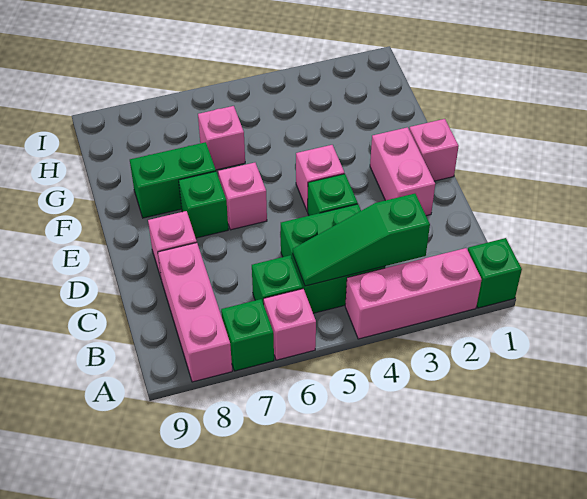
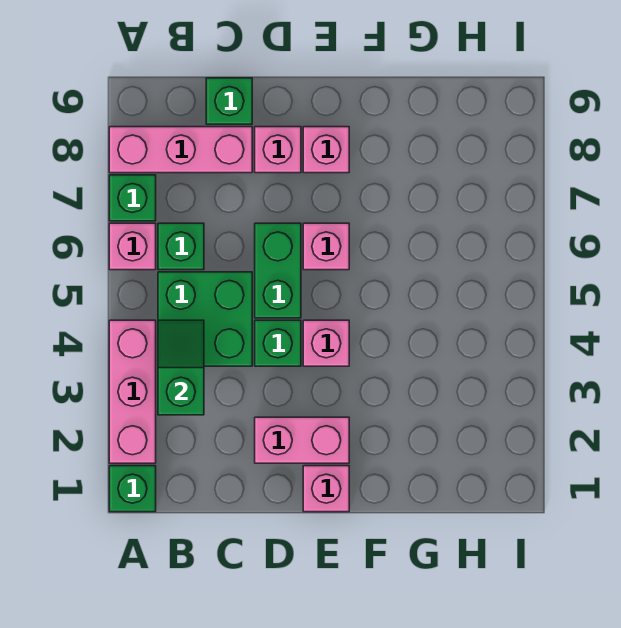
green slope B3:B5 level 2 top 3 -> green slope B3:B4 level 2 top 3
green brick E7 level 1 -> green brick C9 level 1
green brick F7:F8 level 1 -> green brick D5:D6 level 1
pink brick G6 level 1 -> pink brick E8 level 1

